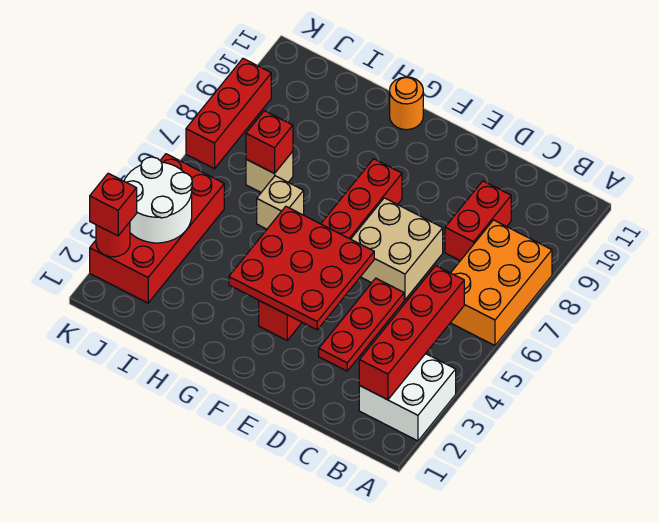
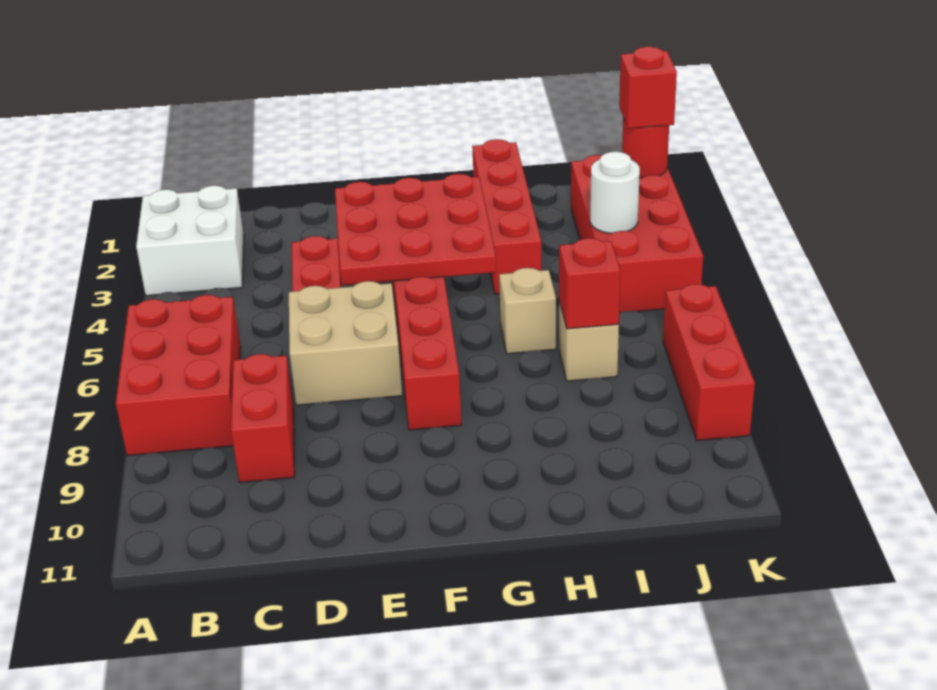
orange brick A6:B8 level 1 -> red brick A6:B8 level 1
red brick B2:B5 level 2 -> red brick H1:H4 level 1
orange round brick G11 level 1 -> none
white round brick J3:K4 level 2 -> white round brick J4 level 2

